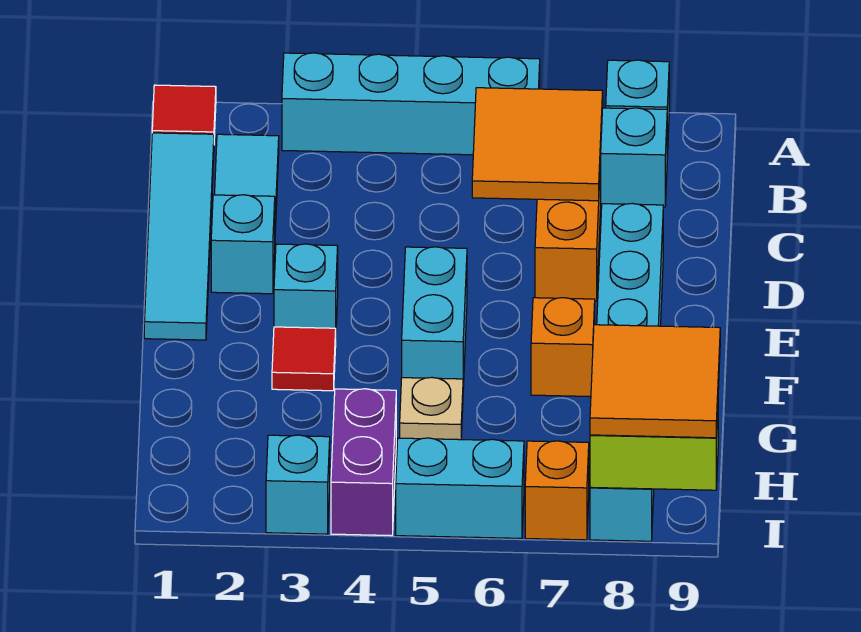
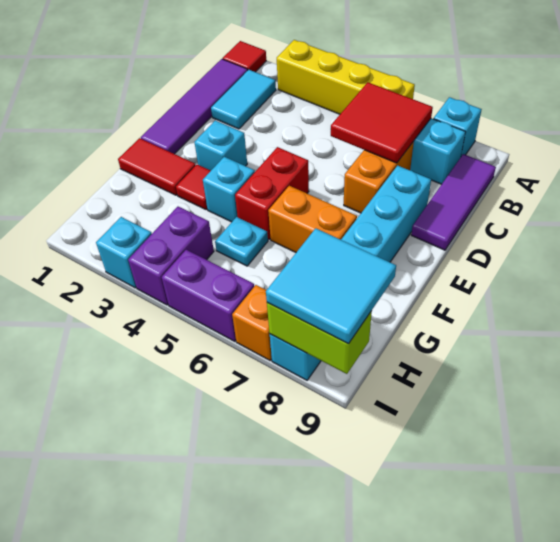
cyan brick A3:A6 level 1 -> yellow brick A3:A6 level 1
cyan tile B1:E1 level 1 -> purple tile B1:E1 level 1
orange tile B6:C7 level 2 -> red tile B6:C7 level 2
none -> purple tile B9:D9 level 1
cyan brick D2 level 1 -> cyan brick F4 level 1
cyan brick E5:F5 level 1 -> red brick E5:F5 level 1
none -> red tile F1:F2 level 1
orange brick F7 level 1 -> orange brick F6:F7 level 1
tan plate G5 level 1 -> cyan plate G5 level 1
orange tile H8:I9 level 3 -> cyan tile H8:I9 level 3
cyan brick I5:I6 level 1 -> purple brick I5:I6 level 1

